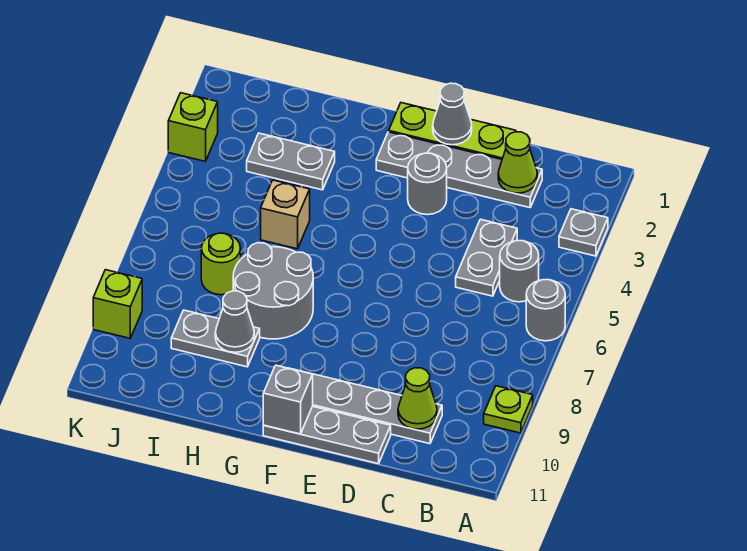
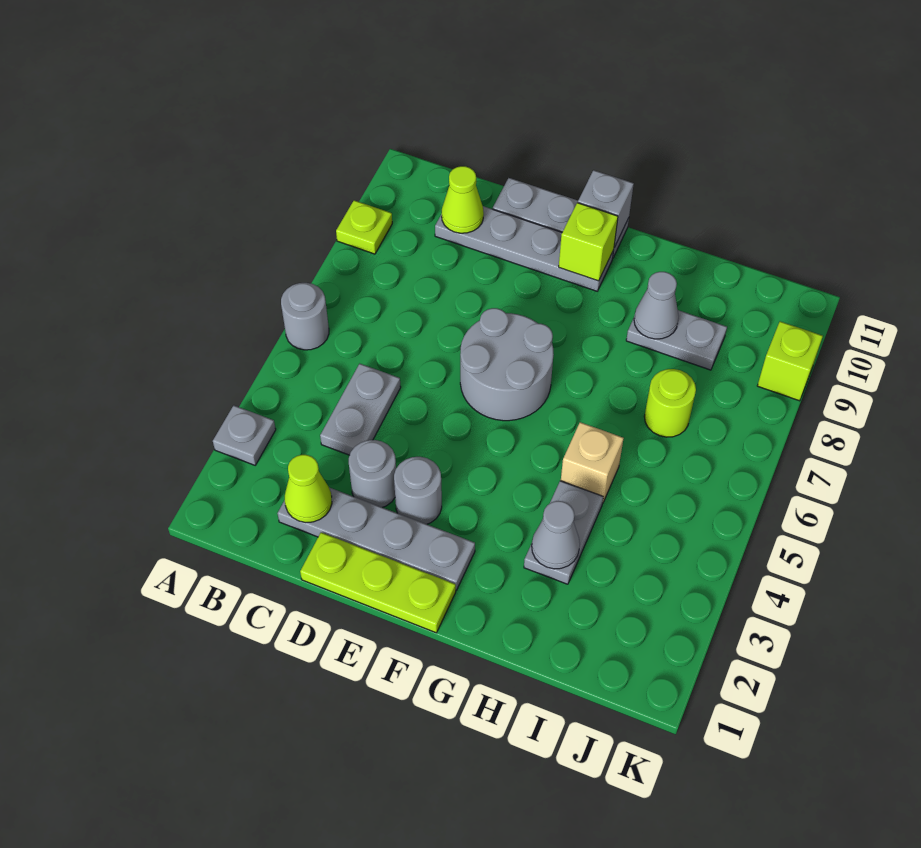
grey round brick B5 level 1 -> grey round brick D3 level 1
grey cone E1 level 2 -> grey cone H3 level 2
grey round brick G7:H8 level 1 -> grey round brick E6:F7 level 1
grey plate H3:I3 level 1 -> grey plate H3:H4 level 1
lime brick K3 level 1 -> lime brick F10 level 2

